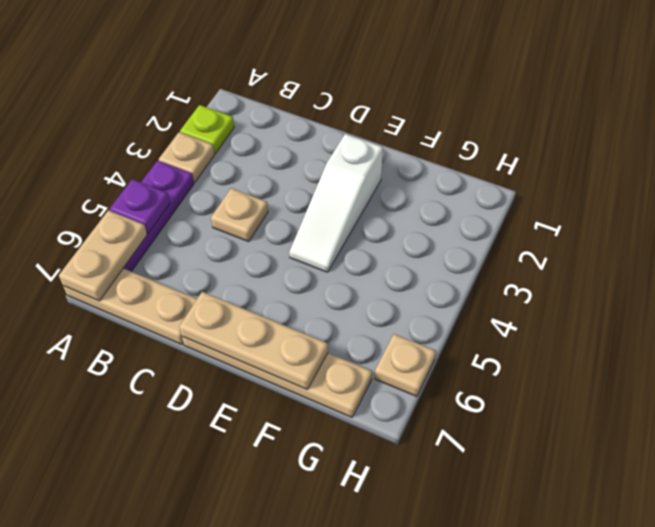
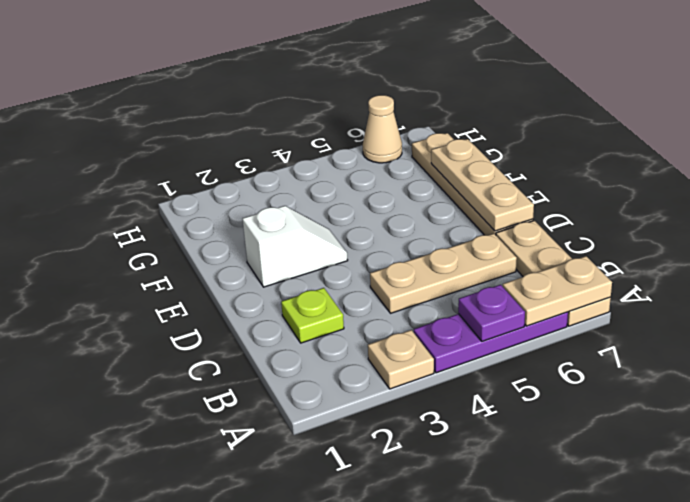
lime plate A2 level 1 -> lime plate C2 level 1
tan plate C4 level 1 -> tan plate C4:C6 level 1
white slope E2:E4 level 1 top 2 -> white slope E2:E3 level 1 top 2
tan plate H6 level 1 -> tan cone H6 level 1

